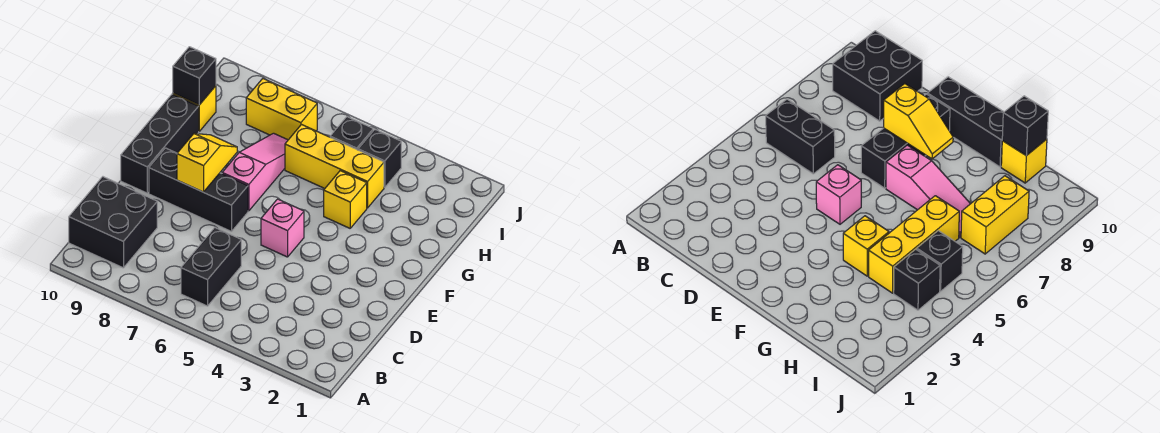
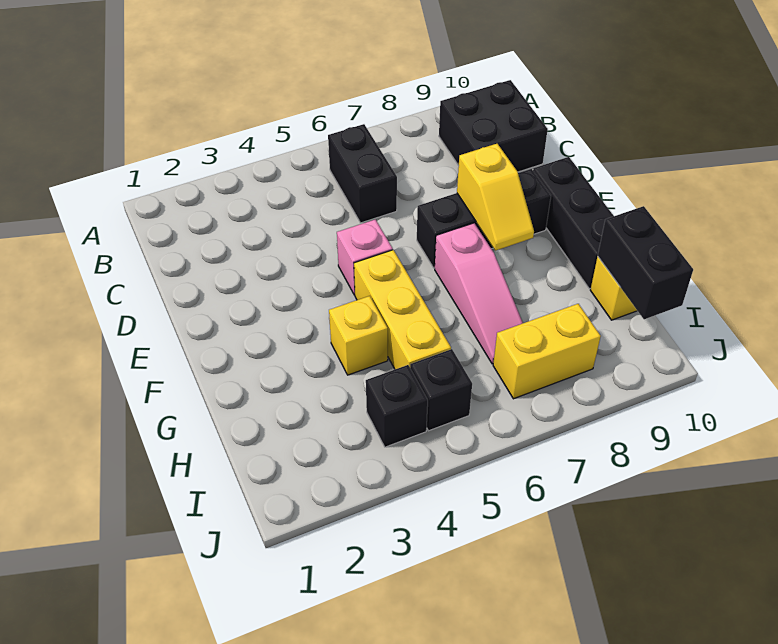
yellow brick H4:H6 level 1 -> yellow brick F5:H5 level 1
black brick H10 level 2 -> black brick H10:I10 level 2

